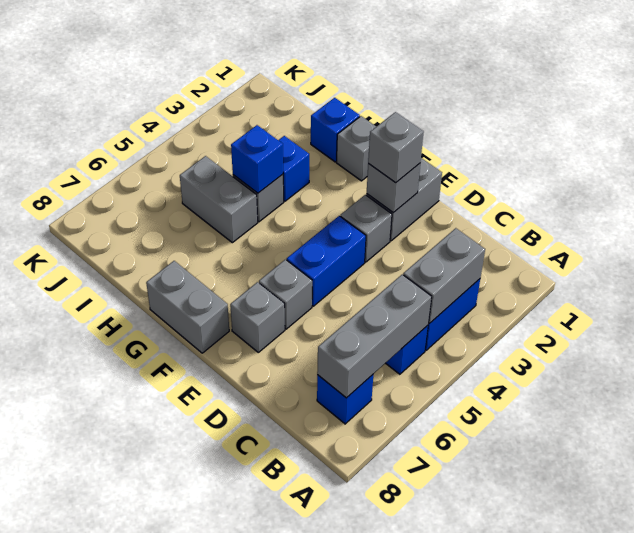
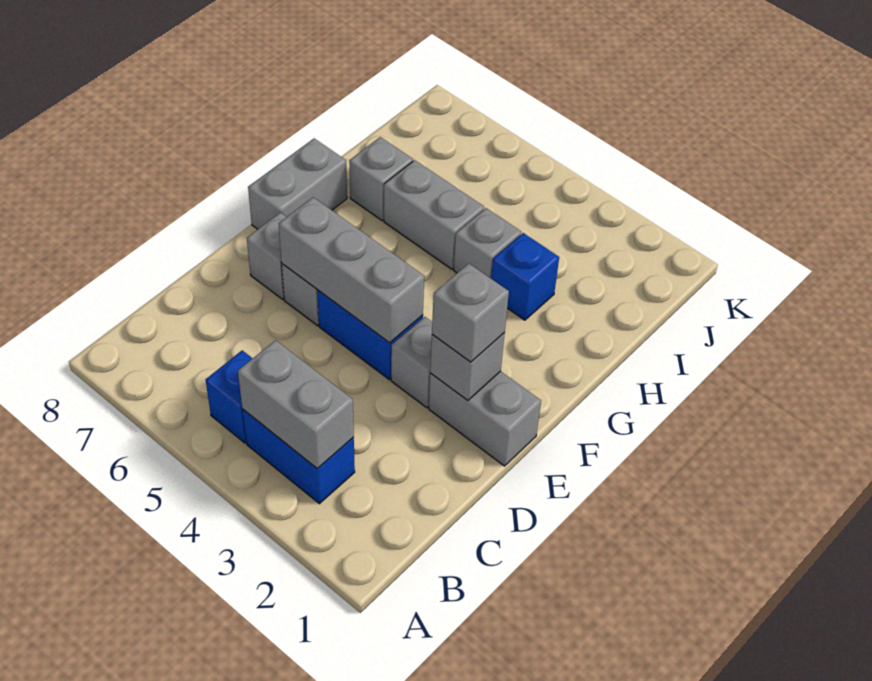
grey brick B5:B7 level 2 -> grey brick E4:E6 level 2
blue brick B7 level 1 -> none
grey brick G1 level 1 -> grey brick H7 level 1
blue brick H1 level 1 -> none
blue brick H4 level 2 -> none
grey brick H5:I5 level 1 -> grey brick H5:H6 level 1

